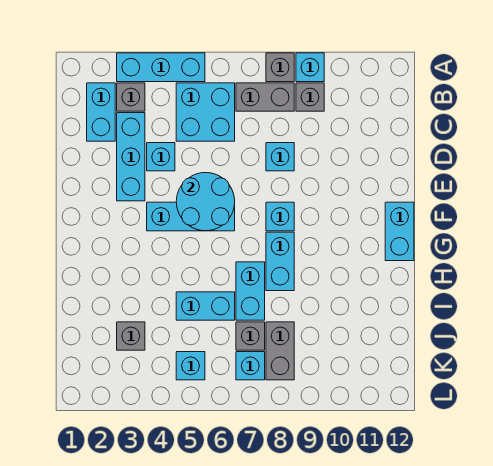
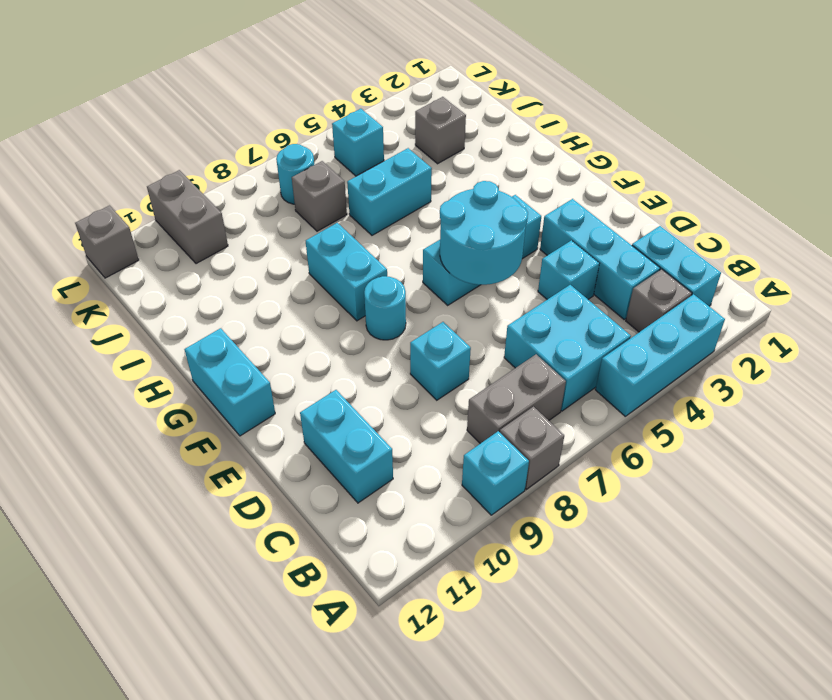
grey brick B9 level 1 -> grey brick L12 level 1
cyan brick F8 level 1 -> cyan round brick F8 level 1
cyan brick H7:I7 level 1 -> cyan brick C11:D11 level 1
grey brick J8:K8 level 1 -> grey brick K10:L10 level 1
cyan brick K7 level 1 -> cyan round brick K7 level 1

